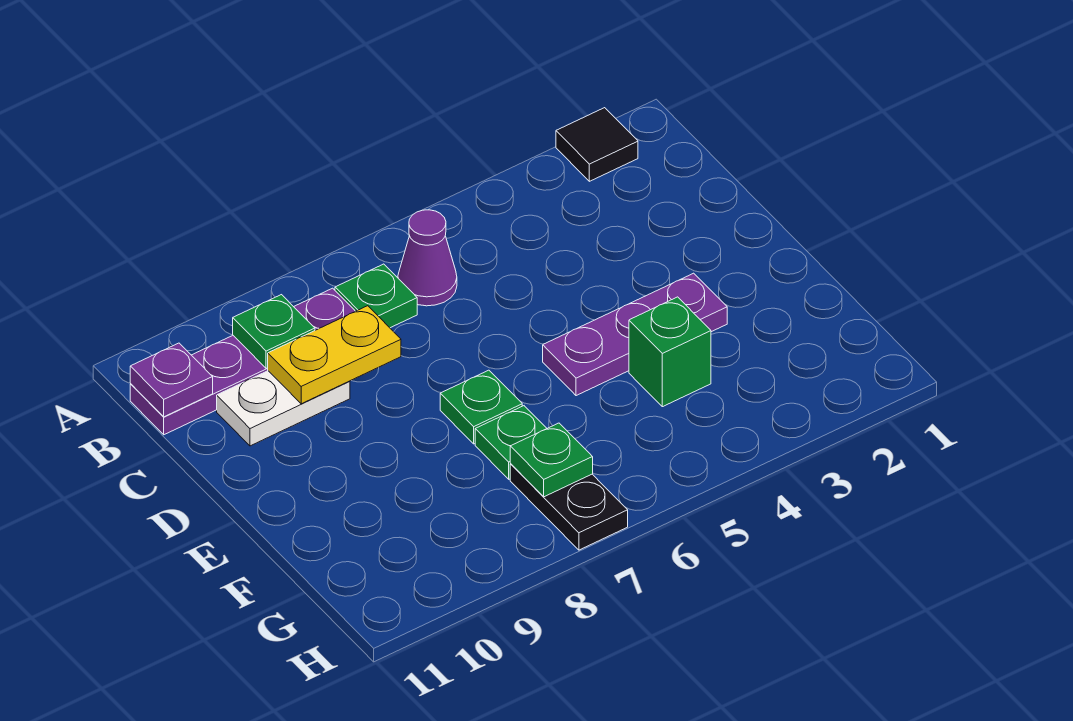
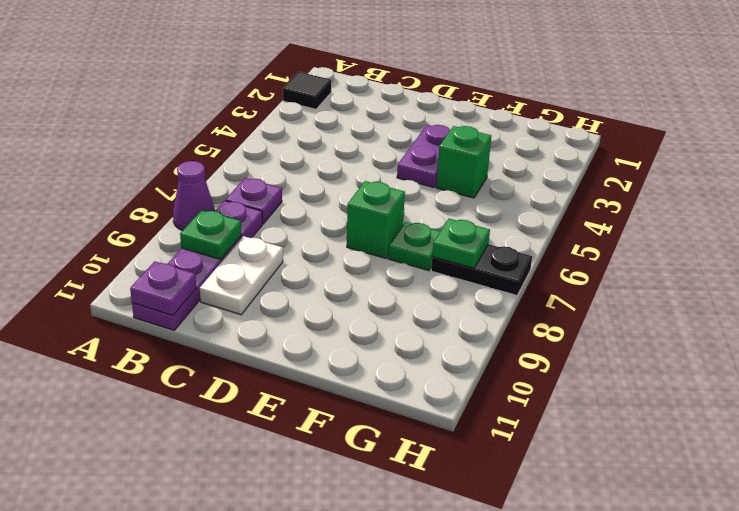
purple cone B6 level 1 -> purple cone A8 level 1
green plate B7 level 1 -> purple plate B7 level 1
yellow plate C8:C9 level 2 -> none
purple plate E3:E5 level 1 -> purple plate E3:E4 level 1
green plate E7 level 1 -> green brick E7 level 1

